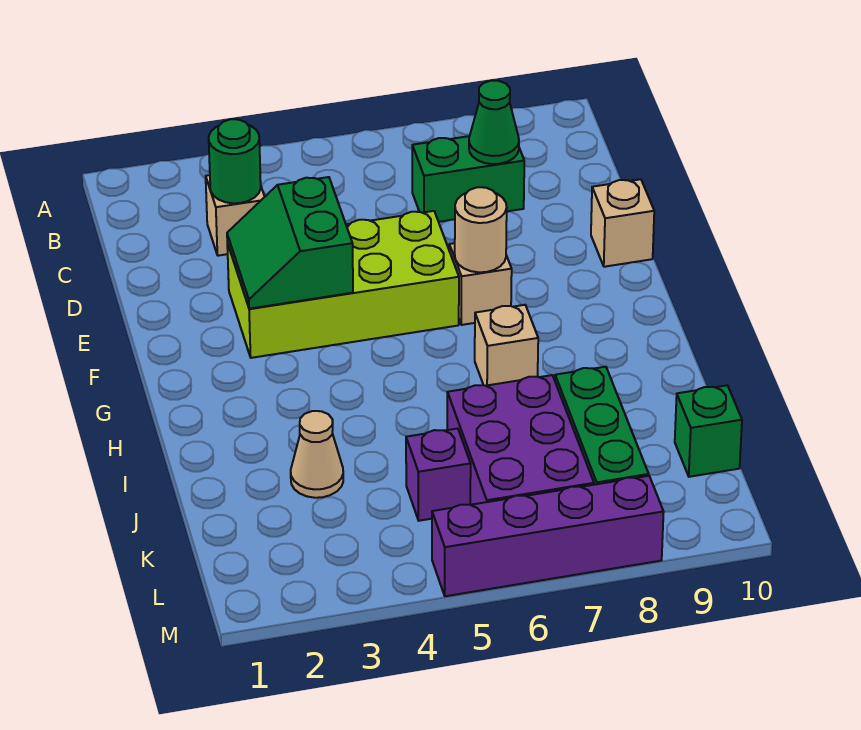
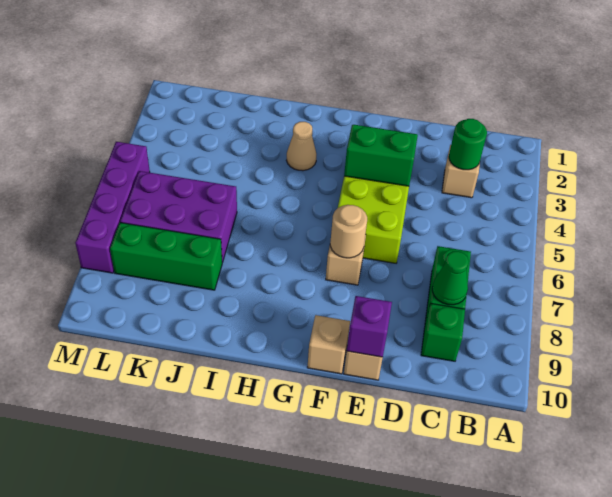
tan brick H7 level 1 -> tan brick F10 level 1
tan cone J3 level 1 -> tan cone H3 level 1
purple brick K5 level 1 -> purple brick E10 level 2
green brick K10 level 1 -> green brick C9 level 1

